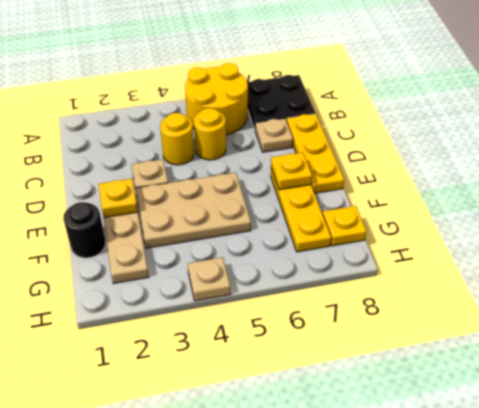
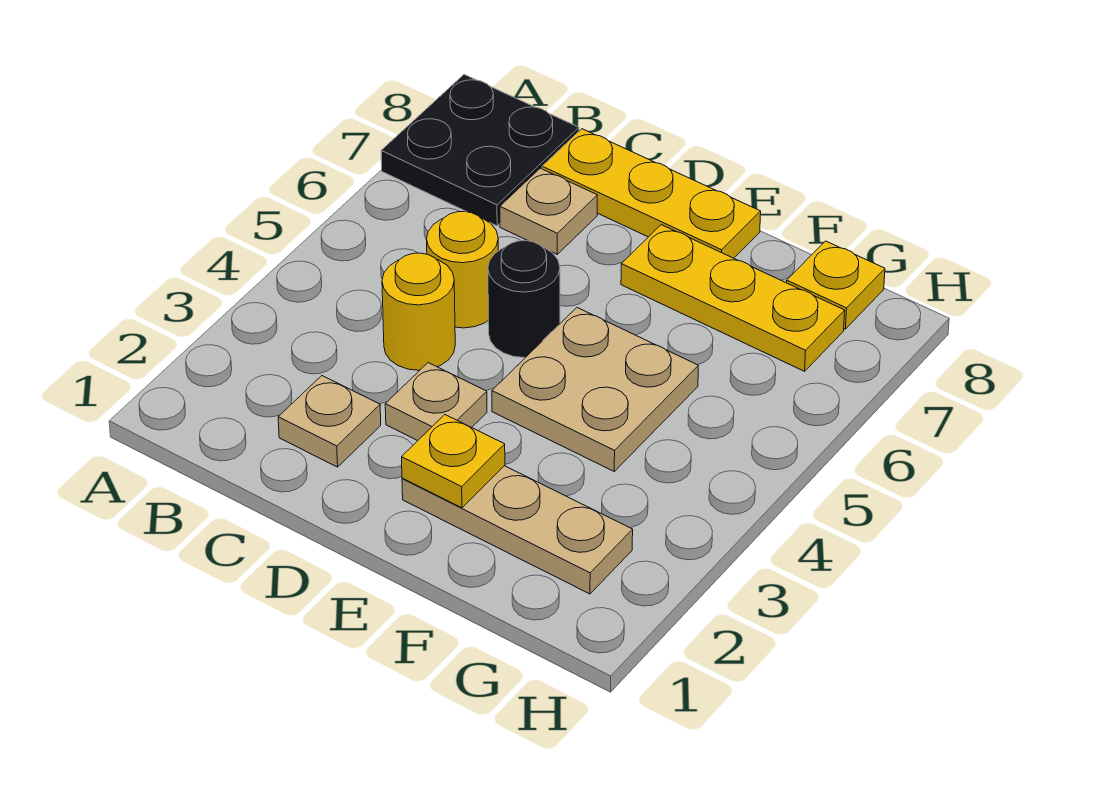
yellow round brick A5:B6 level 1 -> none
tan plate E3:F5 level 1 -> tan plate E4:F5 level 1
yellow plate E7 level 2 -> none
black round brick F1 level 1 -> black round brick D5 level 1
tan plate H4 level 1 -> tan plate C2 level 1

